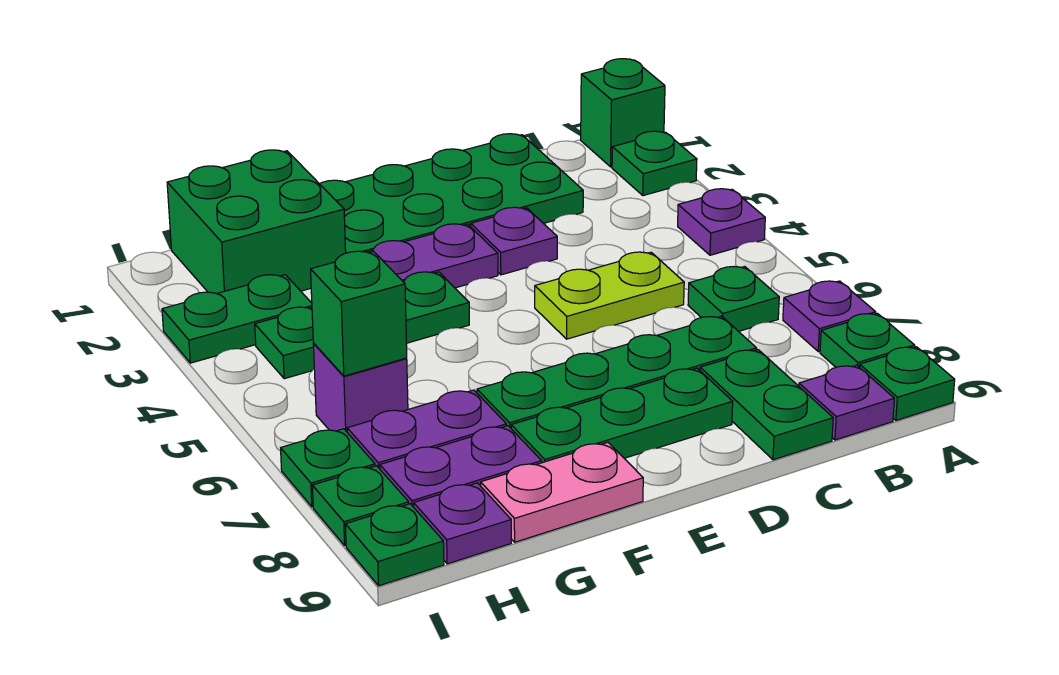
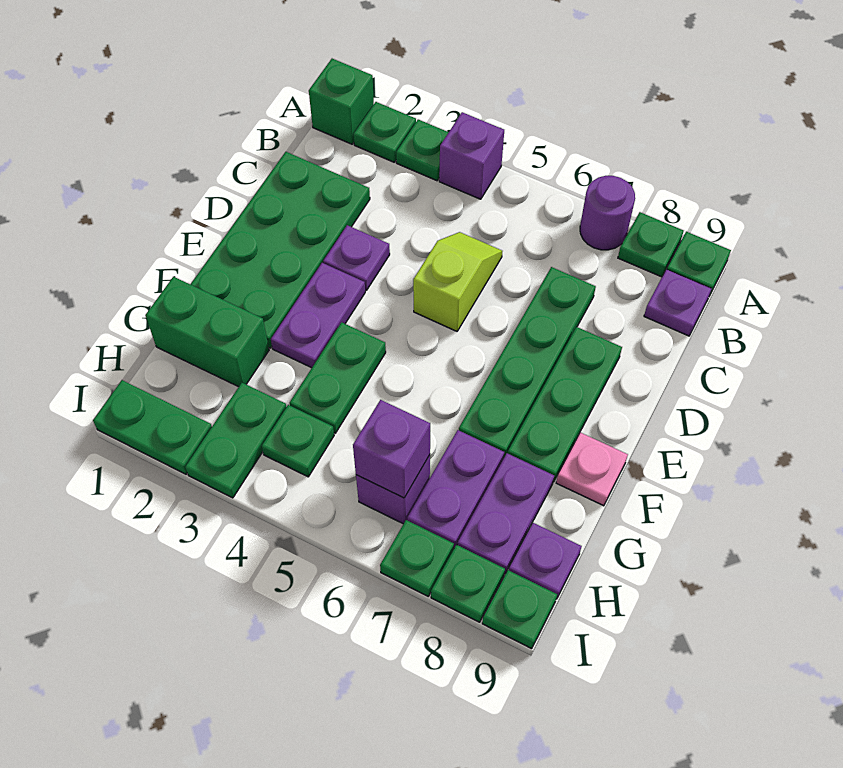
purple plate A4 level 1 -> purple brick A4 level 1
purple plate A7 level 1 -> purple round brick A7 level 1
green plate B6 level 1 -> green plate A3 level 1
lime plate C5:D5 level 1 -> lime slope C5:D5 level 1 top D
green plate C8:C9 level 1 -> green plate I1:I2 level 1
pink plate F9:G9 level 1 -> pink plate F9 level 1
green brick G1:H2 level 1 -> green brick G1:G2 level 1
green brick H6 level 2 -> purple brick H6 level 2

